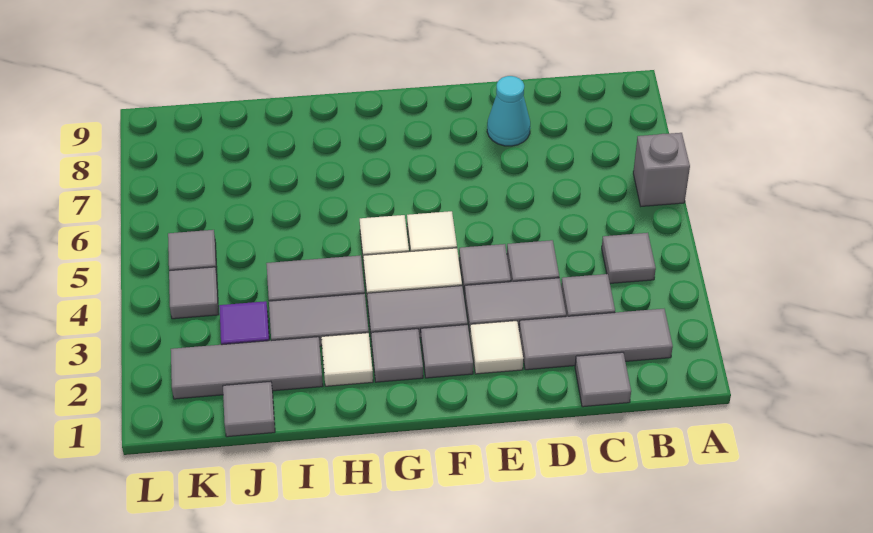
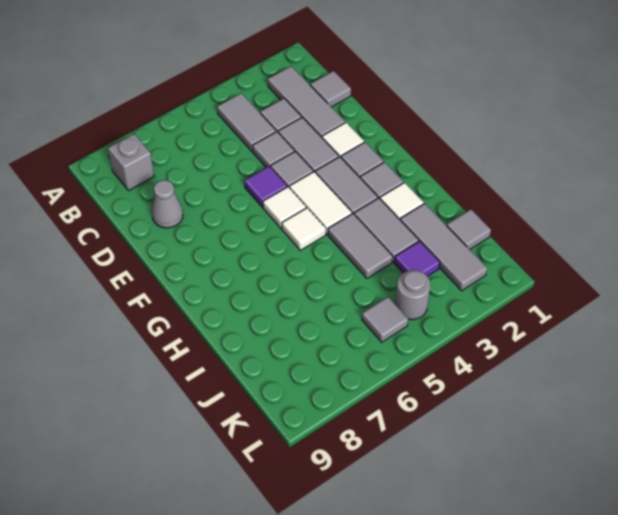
grey brick A6 level 1 -> grey brick B8 level 1
grey tile B4 level 1 -> grey tile B4:C4 level 1
cyan cone D8 level 1 -> grey cone D8 level 1
none -> purple tile E5 level 1
grey tile K4 level 1 -> grey round brick K4 level 1

